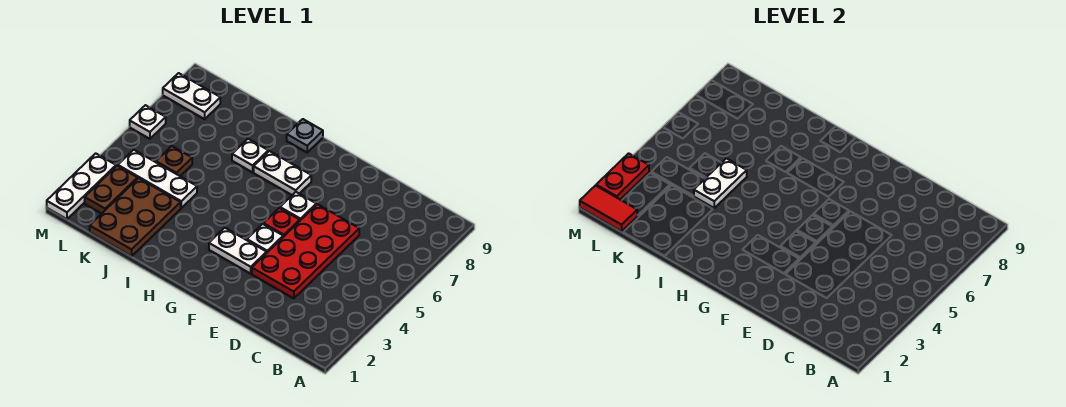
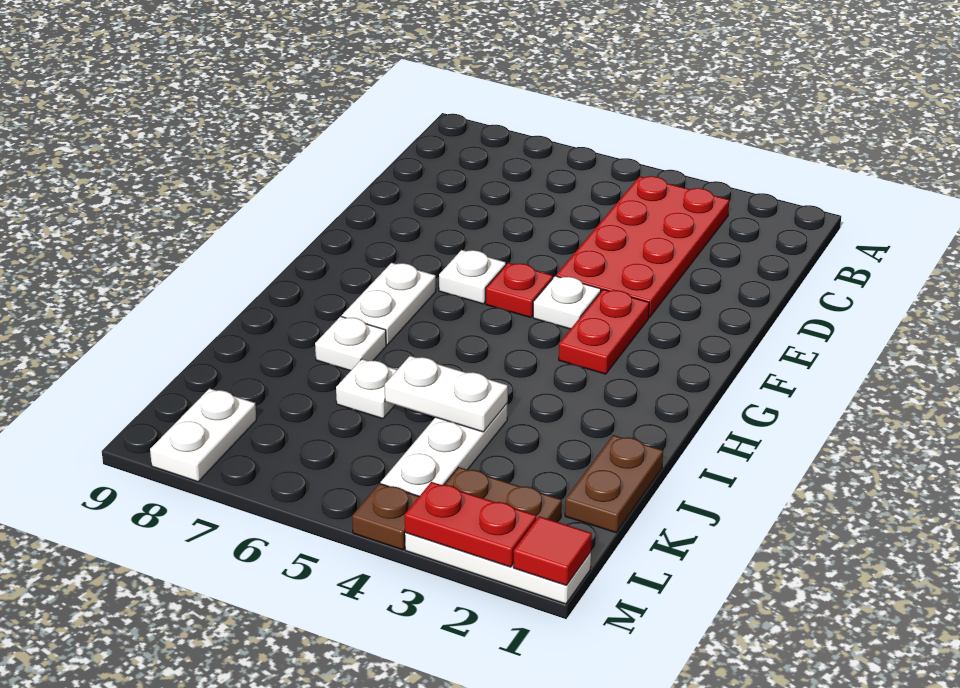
red plate D3:E6 level 1 -> red plate B3:E4 level 1
white plate F3:G3 level 1 -> red plate F3:G3 level 1
grey plate H9 level 1 -> none
brown plate J1:K3 level 1 -> brown plate J1:K1 level 1
brown plate K5 level 1 -> brown plate M4 level 1
red tile L1:M1 level 2 -> red tile M1 level 2
white plate M6 level 1 -> white plate J6 level 1

